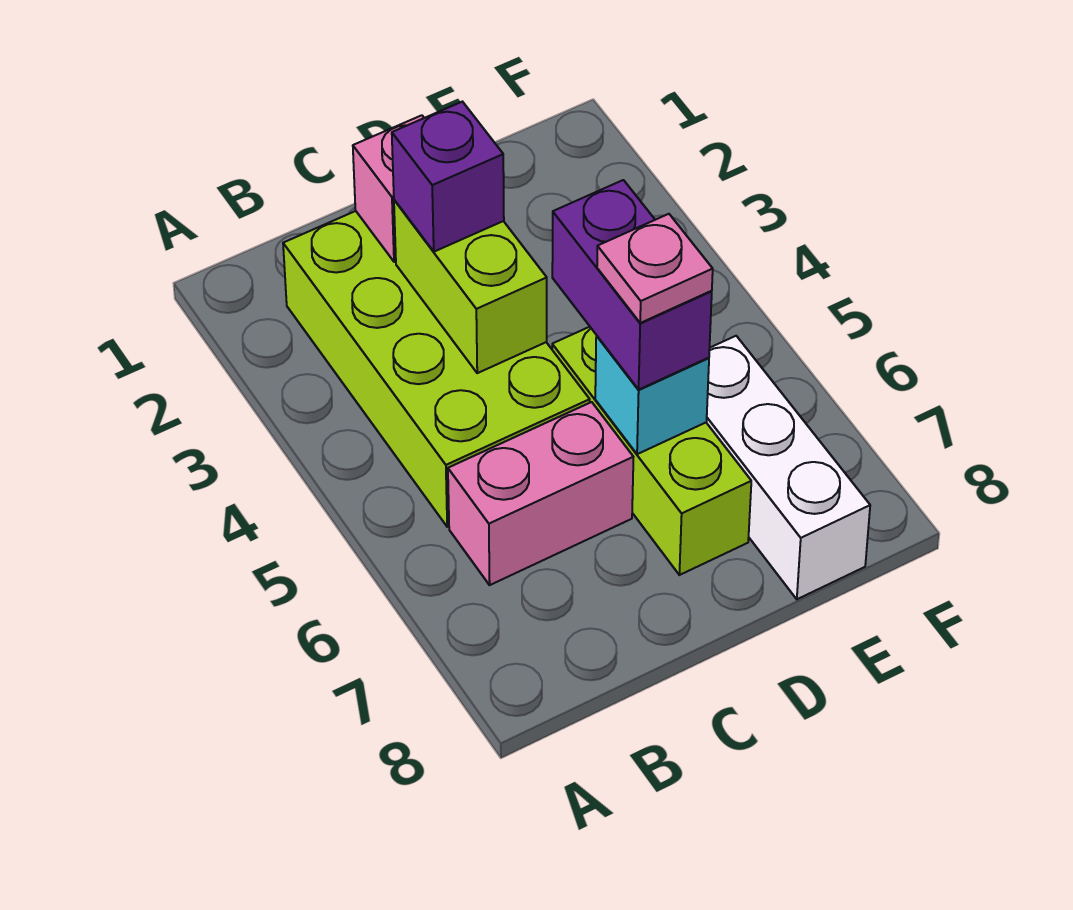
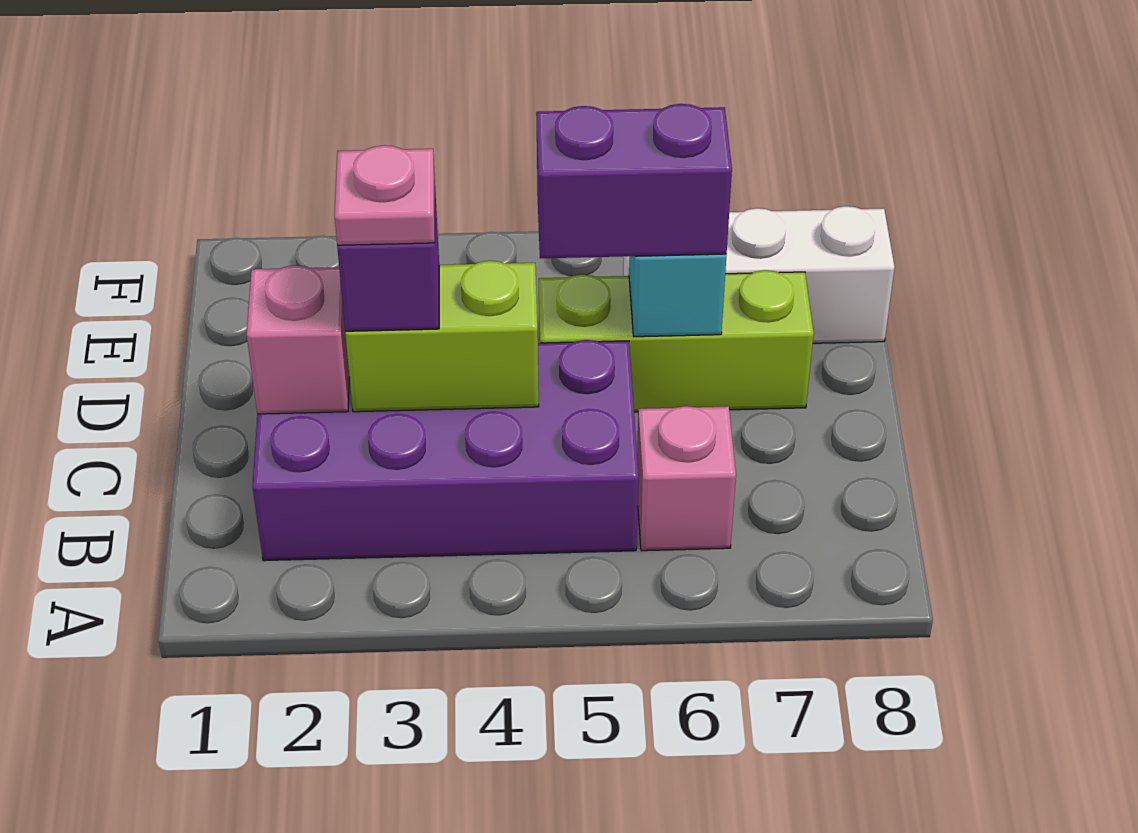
lime brick B2:C5 level 1 -> purple brick B2:C5 level 1
pink brick B6:C6 level 1 -> pink brick B6 level 1
pink plate D6 level 4 -> pink plate C3 level 4

